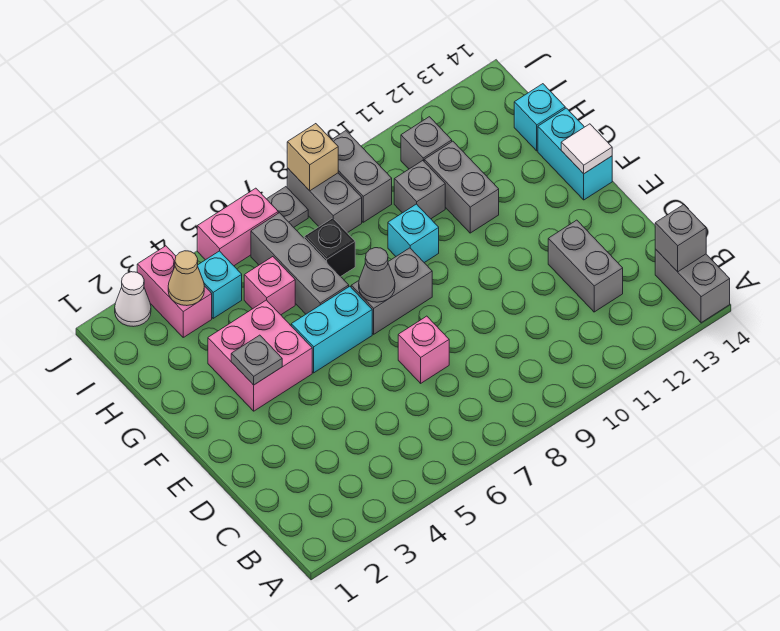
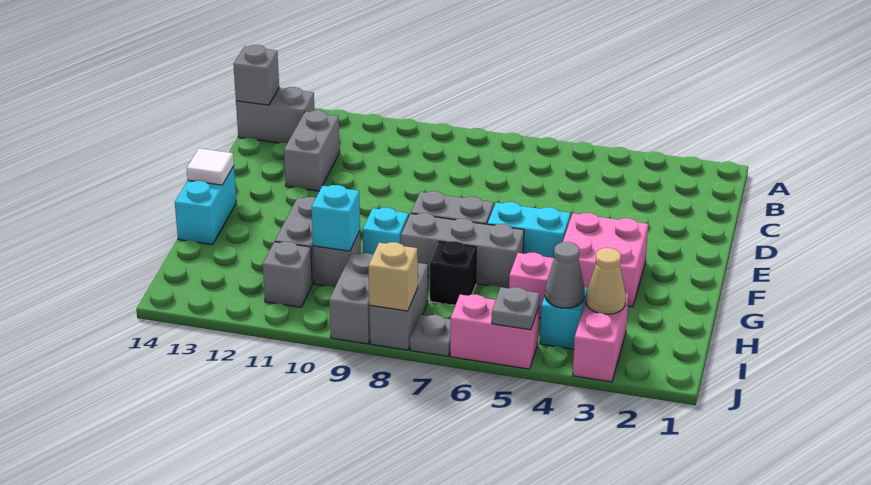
grey brick A14:B14 level 1 -> grey brick B13:B14 level 1
pink brick D7 level 1 -> none
grey plate F3 level 2 -> grey plate J5 level 2
grey cone F7 level 2 -> grey cone I4 level 2
grey brick G6:I6 level 1 -> grey brick G6:G8 level 1
cyan brick H14 level 1 -> cyan brick H10 level 2
white cone J2 level 1 -> none

